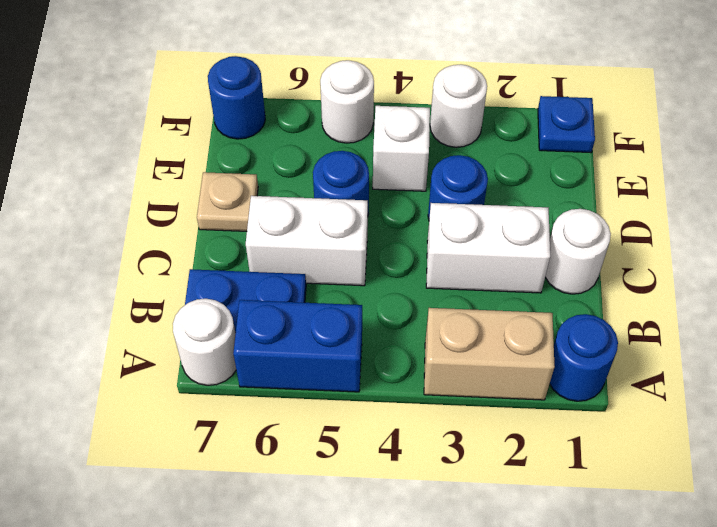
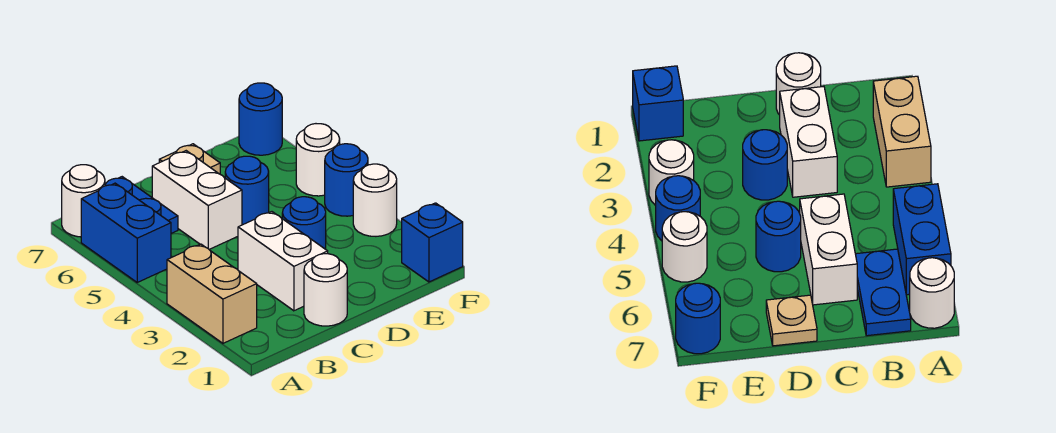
blue round brick A1 level 1 -> blue round brick F4 level 1
white brick E4 level 1 -> none
blue plate F1 level 1 -> blue brick F1 level 1

